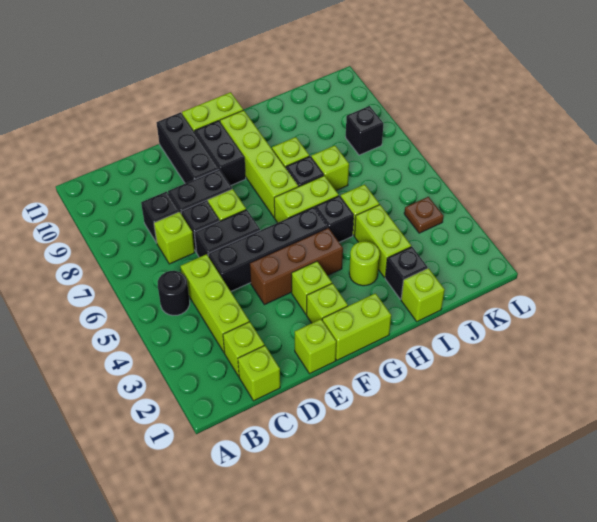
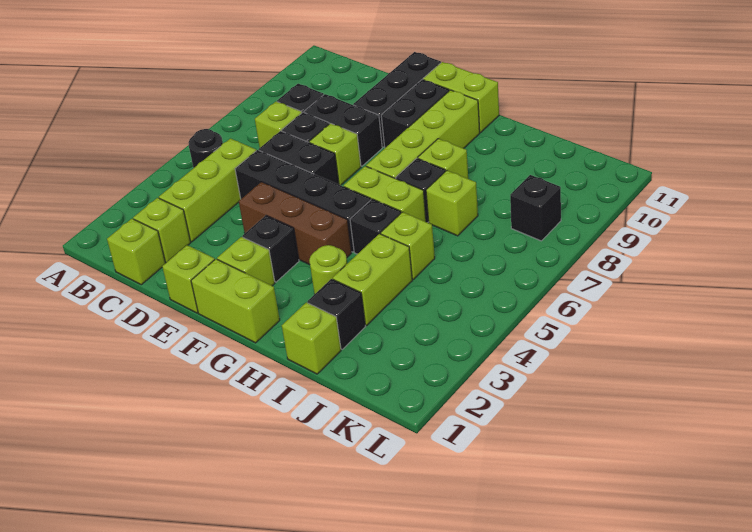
lime brick F3 level 1 -> black brick F3 level 1
brown plate K4 level 1 -> none

